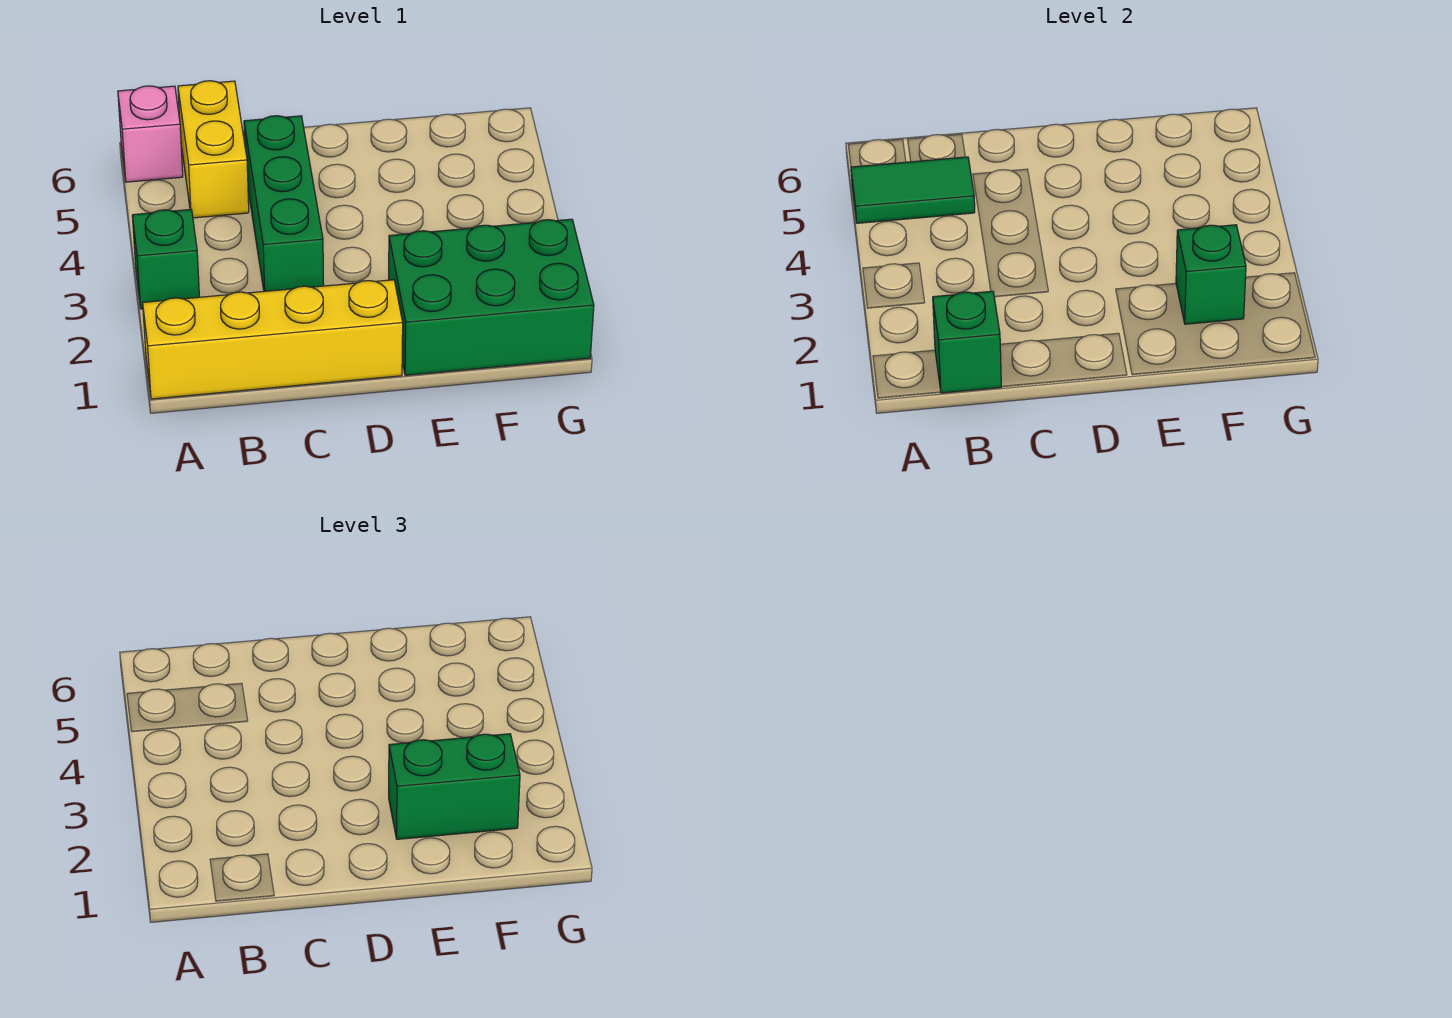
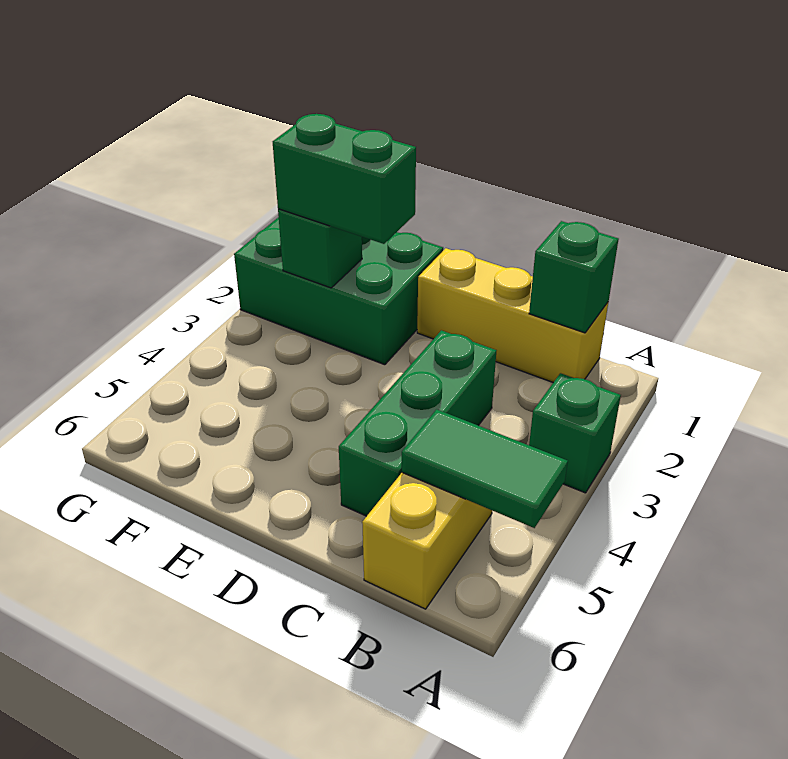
yellow brick A1:D1 level 1 -> yellow brick B1:D1 level 1
pink brick A6 level 1 -> none

